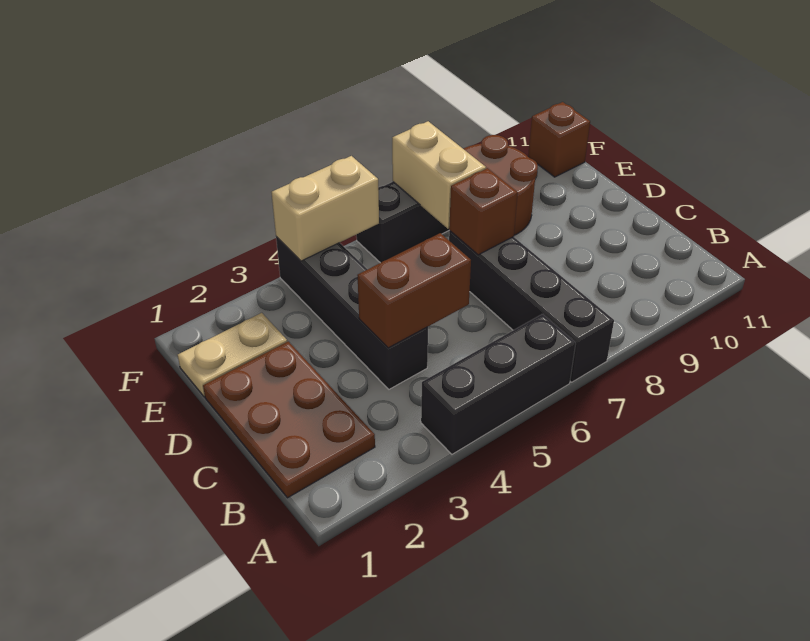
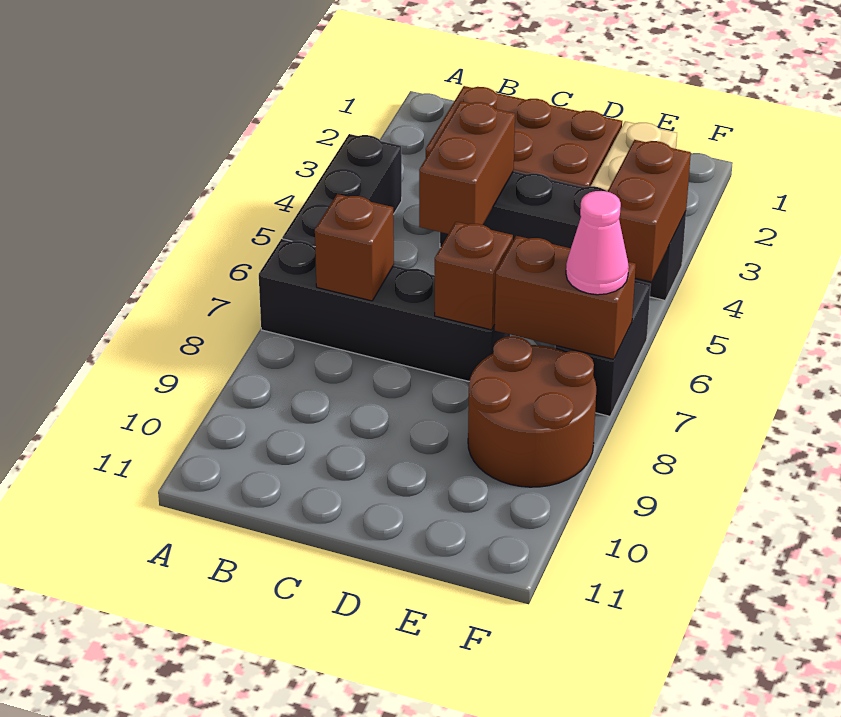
tan brick E7:F7 level 2 -> brown brick E7:F7 level 2
tan brick F4:F5 level 2 -> brown brick F4:F5 level 2
none -> pink cone F7 level 3
brown brick F11 level 1 -> brown brick B7 level 2

